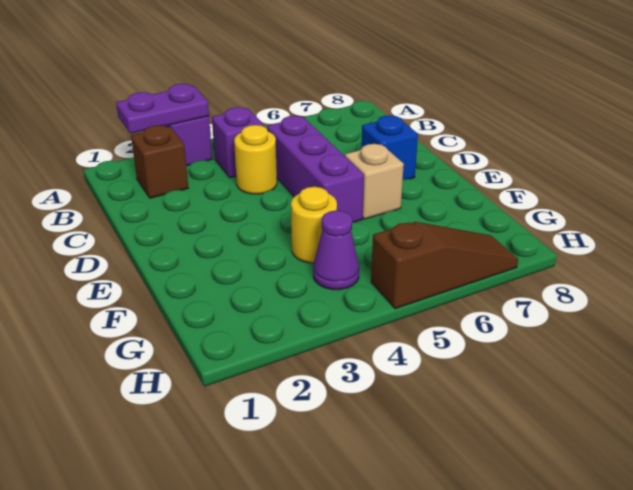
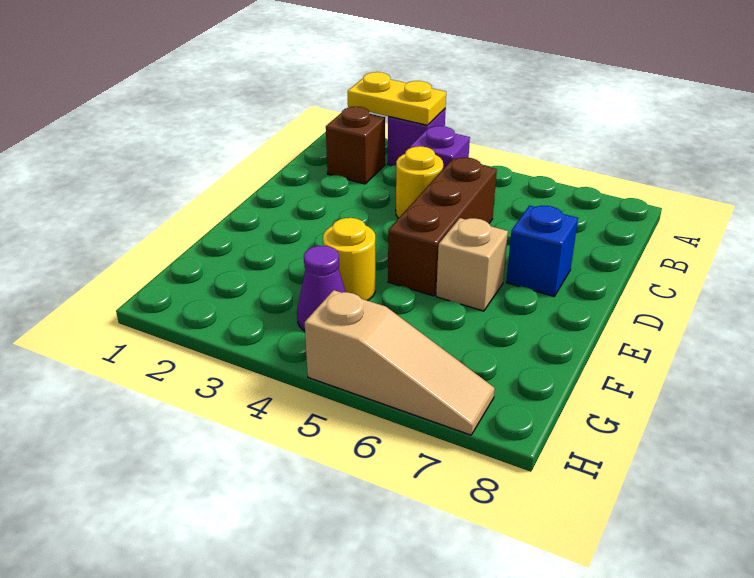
purple plate A2:A3 level 2 -> yellow plate A2:A3 level 2
purple brick C5:E5 level 1 -> brown brick C5:E5 level 1
brown slope H5:H7 level 1 top 5 -> tan slope H5:H7 level 1 top 5

